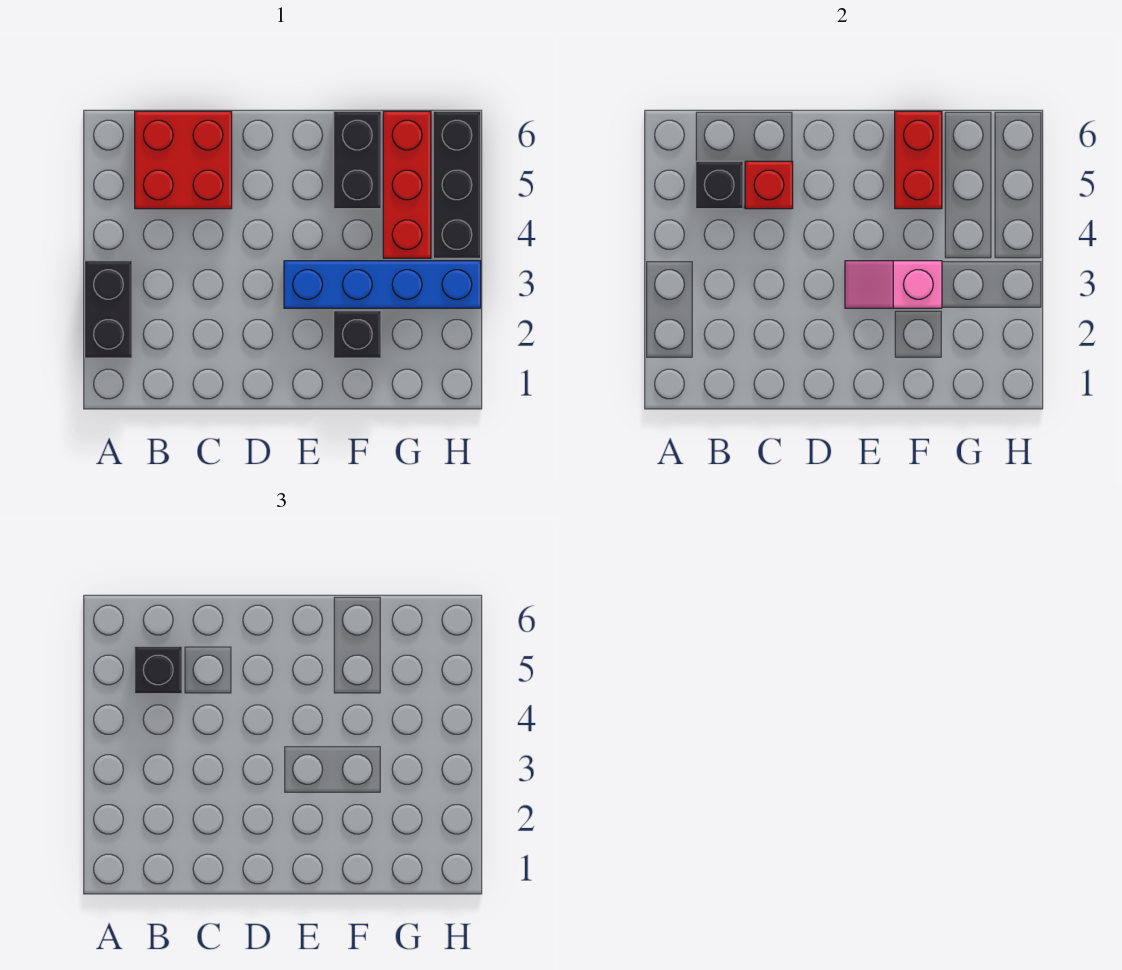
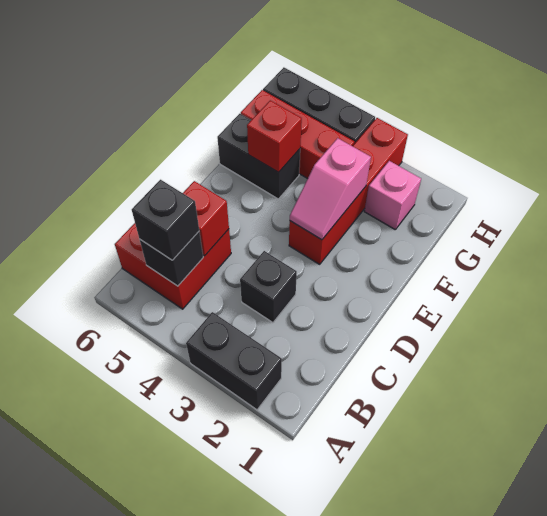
blue brick E3:H3 level 1 -> red brick E3:H3 level 1
black brick F2 level 1 -> black brick C3 level 1
red brick F5:F6 level 2 -> red brick F5 level 2
none -> pink brick G2 level 1

